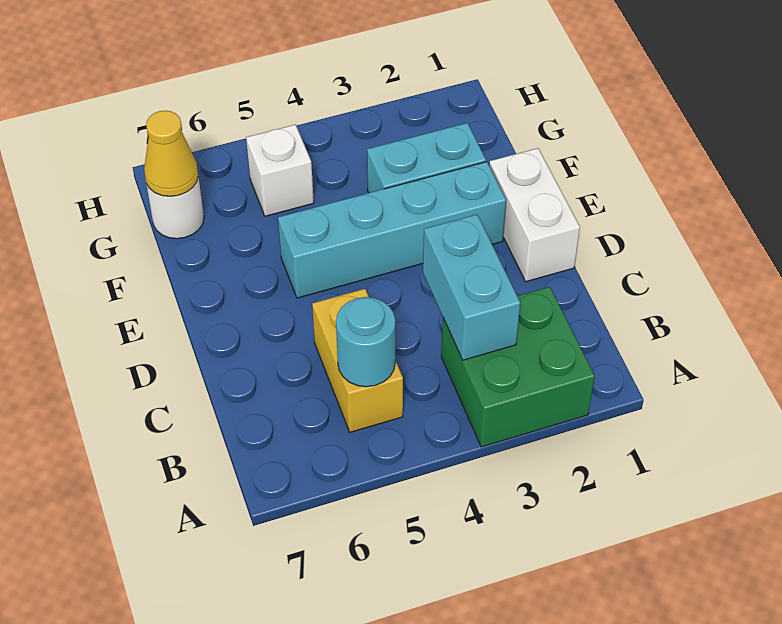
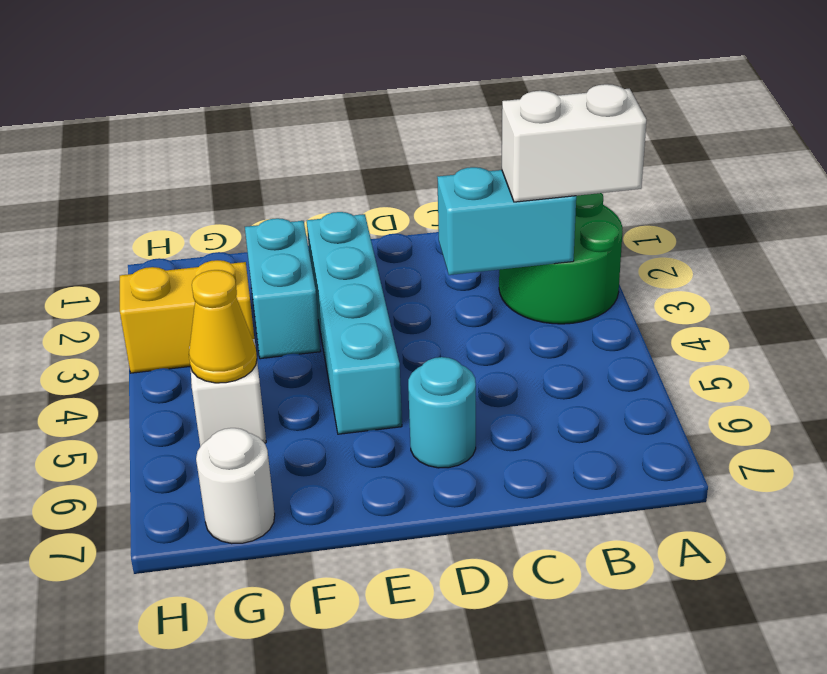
green brick A2:B3 level 1 -> green round brick A2:B3 level 1
yellow brick B5:C5 level 1 -> yellow brick G3:H3 level 1
cyan round brick B5 level 2 -> cyan round brick D6 level 1
white brick D1:E1 level 1 -> white brick A3:B3 level 3
yellow cone G7 level 2 -> yellow cone G5 level 2

